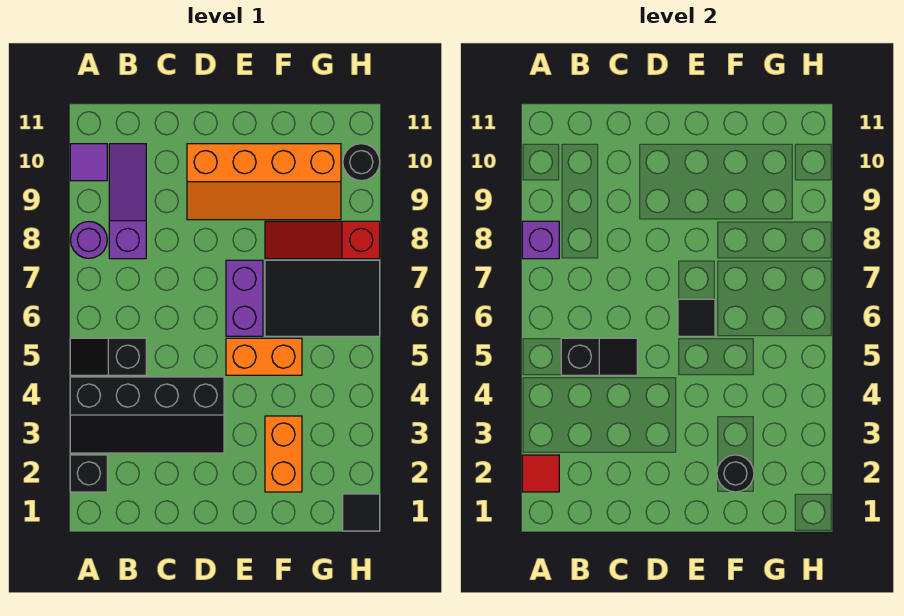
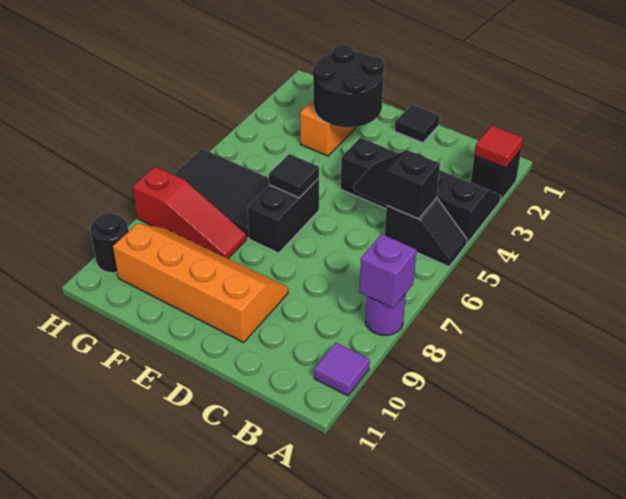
purple slope B8:B10 level 1 top 8 -> none
orange brick E5:F5 level 1 -> none
purple brick E6:E7 level 1 -> black brick E6:E7 level 1
black round brick F2 level 2 -> black round brick E2:F3 level 2
black tile H1 level 1 -> black tile D1 level 1

